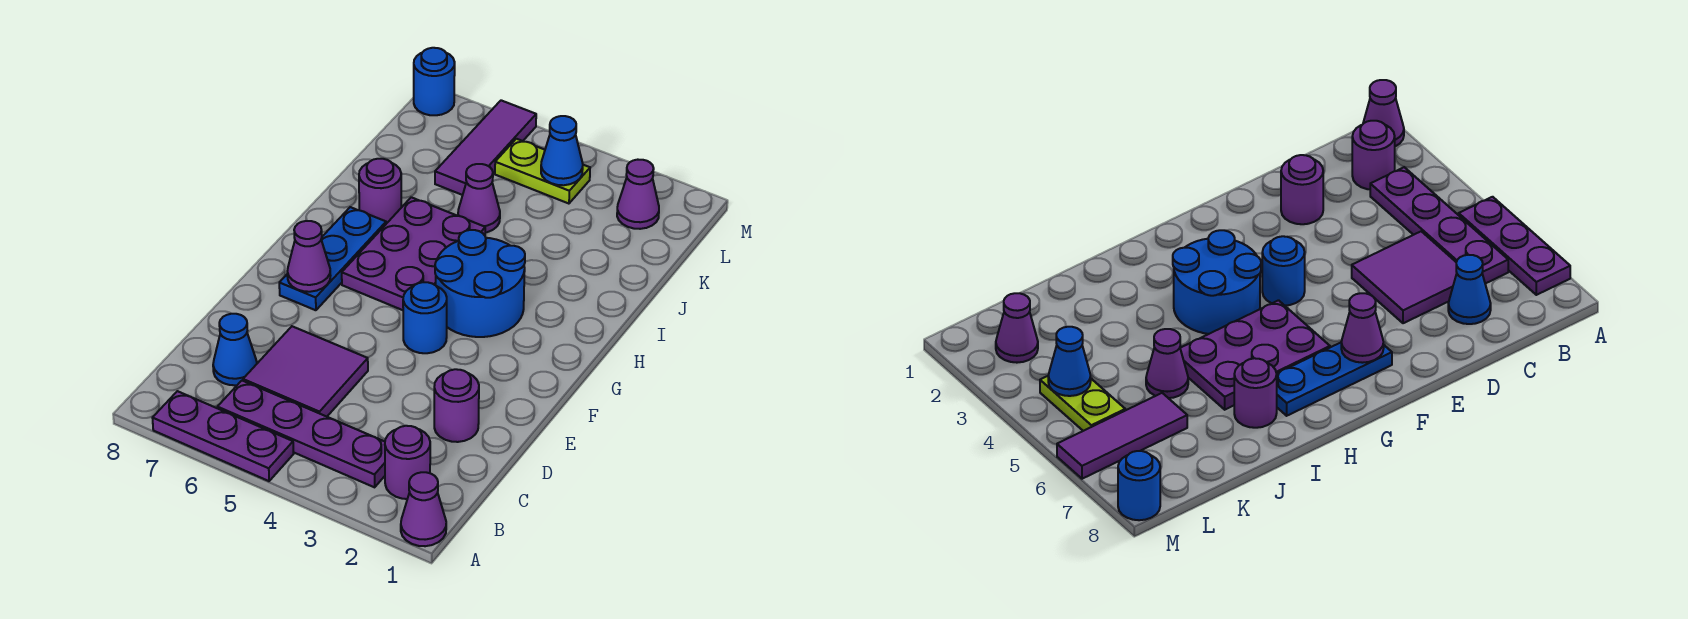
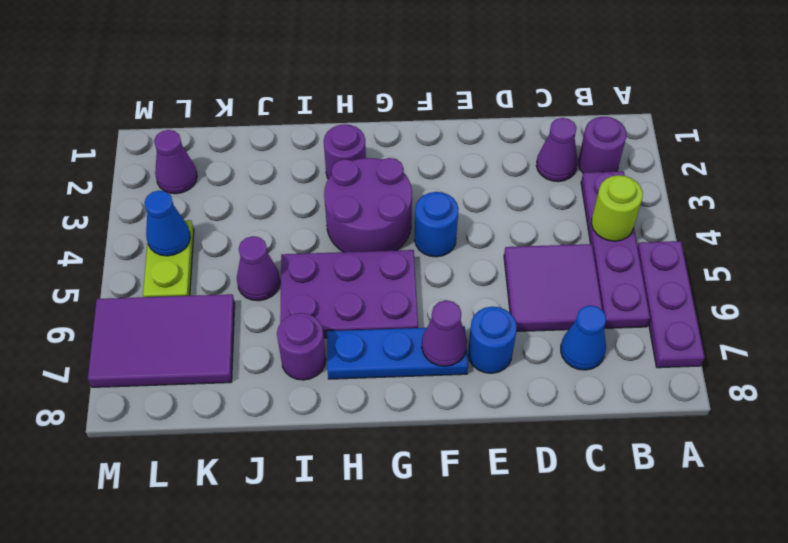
purple cone A1 level 1 -> purple cone C2 level 1
none -> lime round brick B4 level 2
purple round brick D2 level 1 -> purple round brick H2 level 1
blue round brick G3:H4 level 1 -> purple round brick G3:H4 level 1
purple tile K6:M6 level 1 -> purple tile K6:M7 level 1
blue round brick M8 level 1 -> blue round brick E7 level 1

